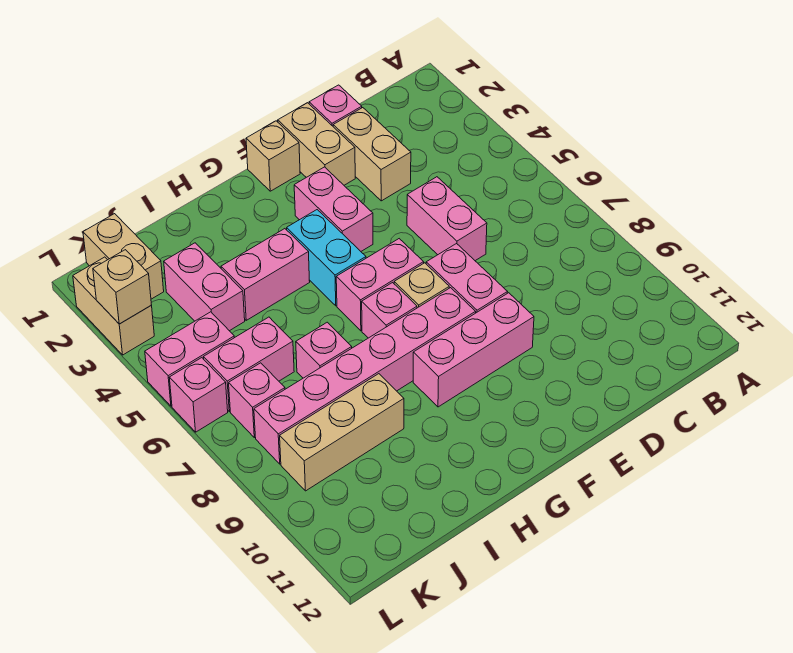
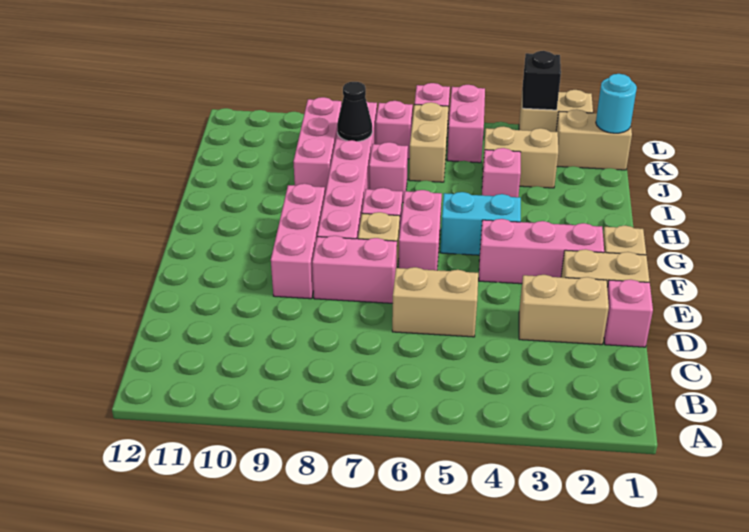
pink brick D5:D6 level 1 -> tan brick D5:D6 level 1
pink brick F3:F4 level 1 -> pink brick F2:F4 level 1
pink brick H4:I4 level 1 -> pink brick I4 level 1
tan brick I9:K9 level 1 -> pink brick I9:K9 level 1
pink brick J3:J4 level 1 -> tan brick J3:J4 level 1
pink brick J6:K6 level 1 -> tan brick J6:K6 level 1
none -> black cone J8 level 2
none -> cyan round brick K1 level 2
tan brick L3 level 2 -> black brick L3 level 2

